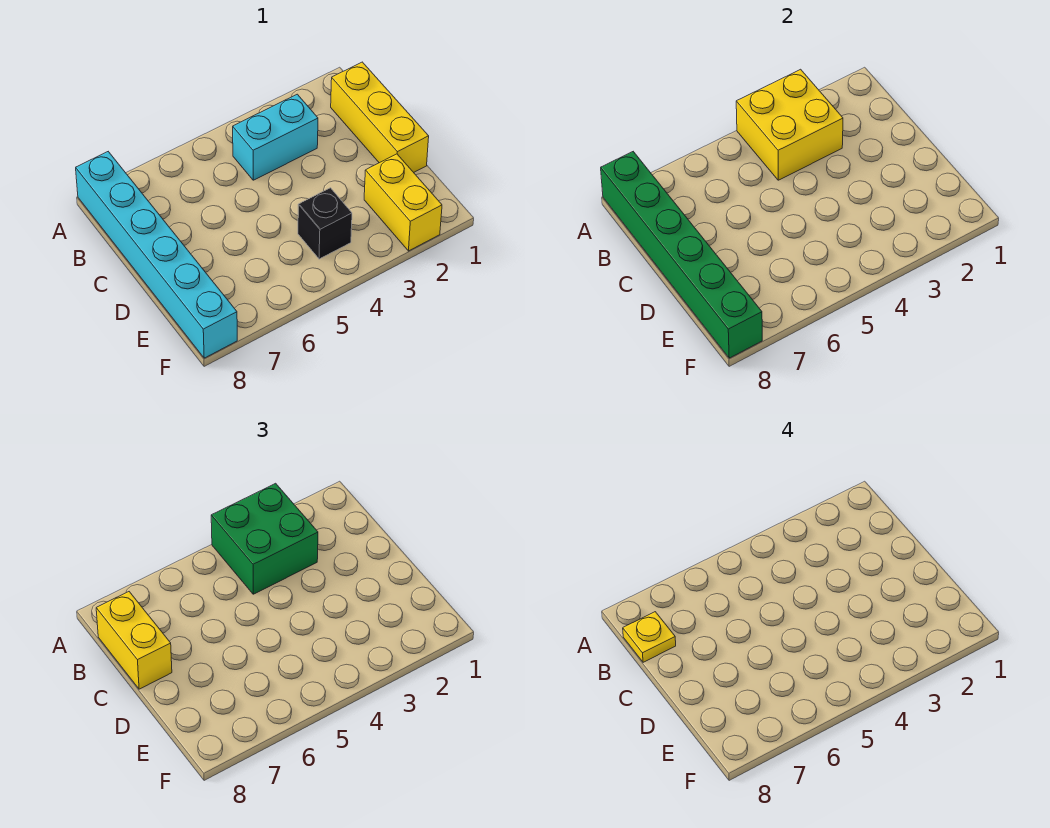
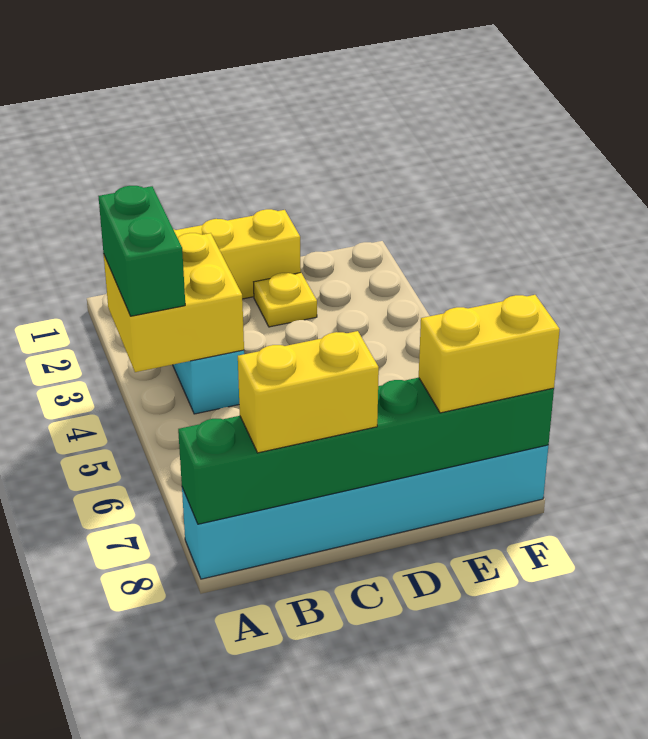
green brick A3:B4 level 3 -> green brick A3:A4 level 3
yellow plate B8 level 4 -> yellow plate D2 level 1
yellow brick E2:F2 level 1 -> yellow brick E8:F8 level 3
black brick E4 level 1 -> none

